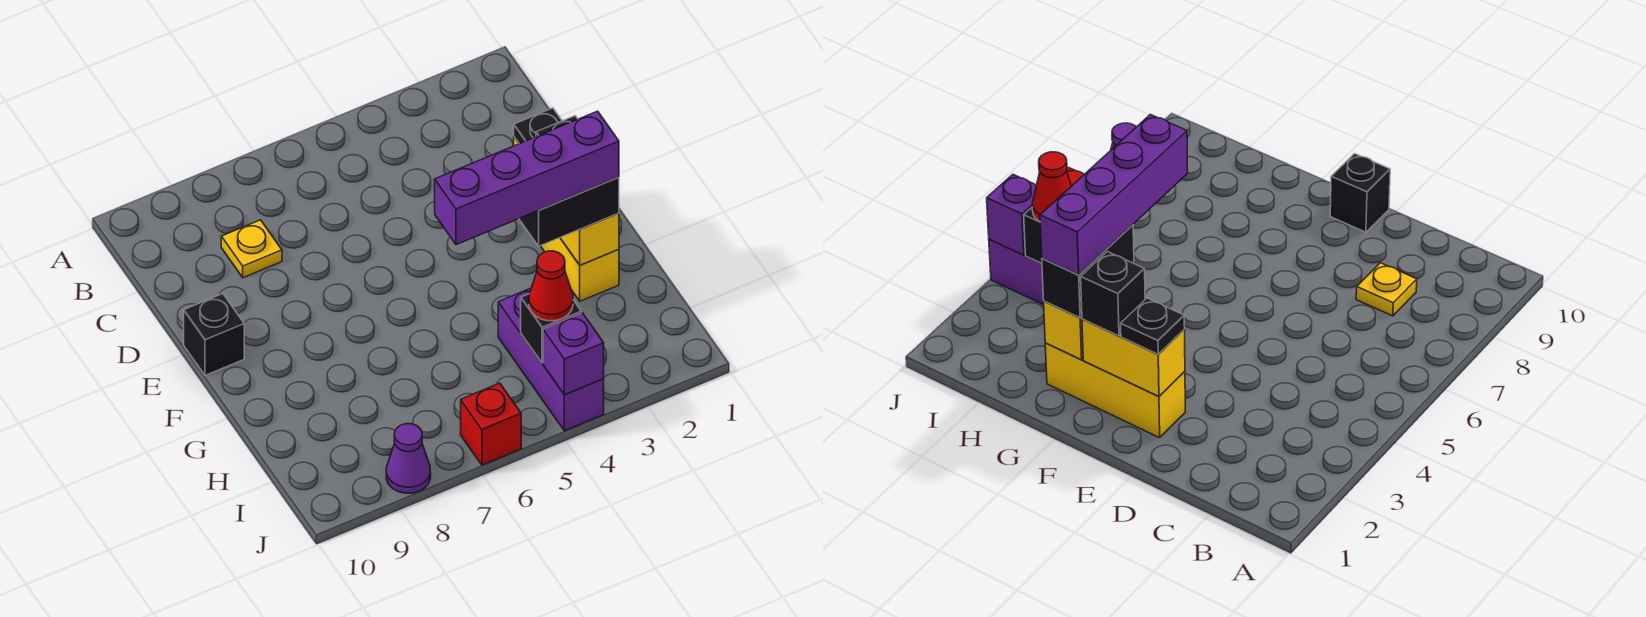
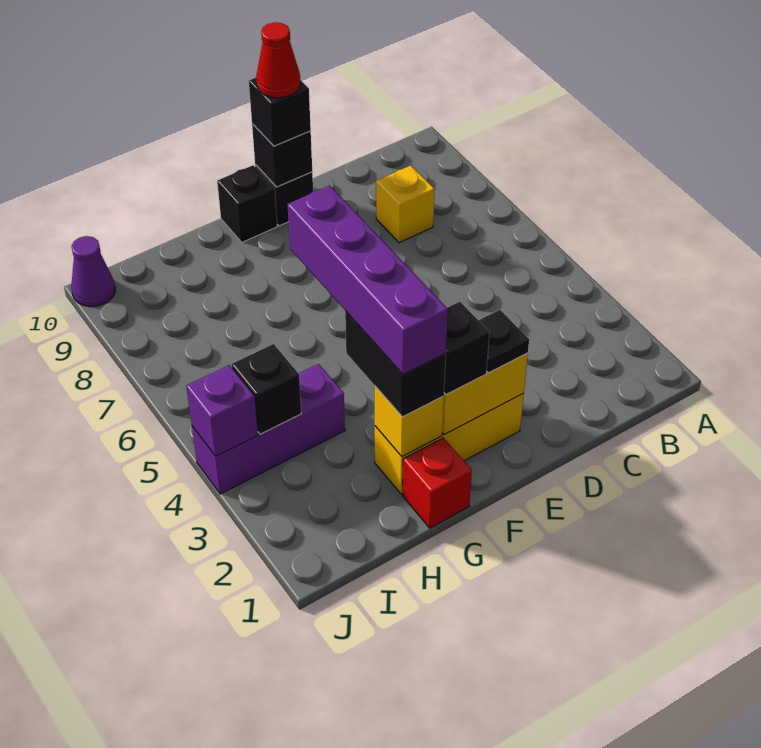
yellow plate C8 level 1 -> yellow brick C8 level 1
none -> black brick E10 level 2
none -> black brick E10 level 3
none -> black brick F10 level 1
red cone I4 level 3 -> red cone E10 level 4
red brick J6 level 1 -> red brick G1 level 1
purple cone J8 level 1 -> purple cone J10 level 1

